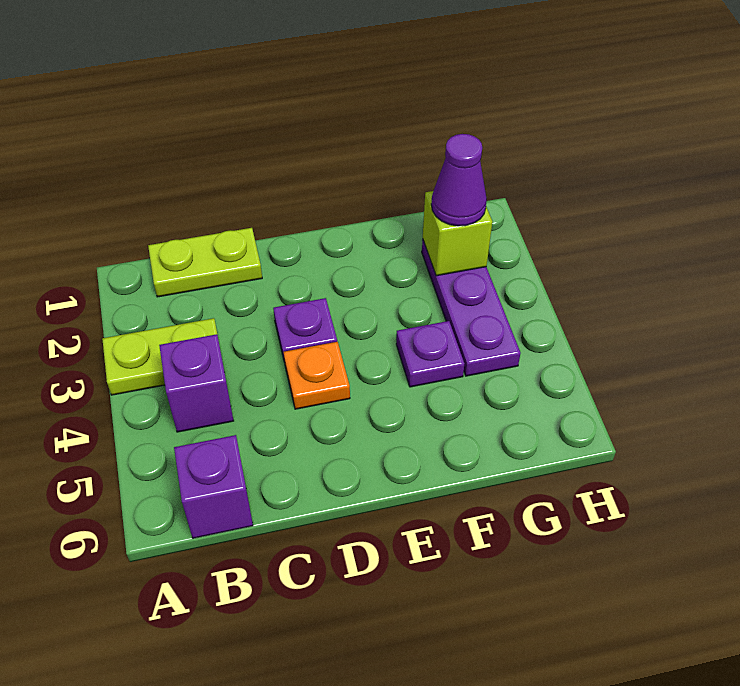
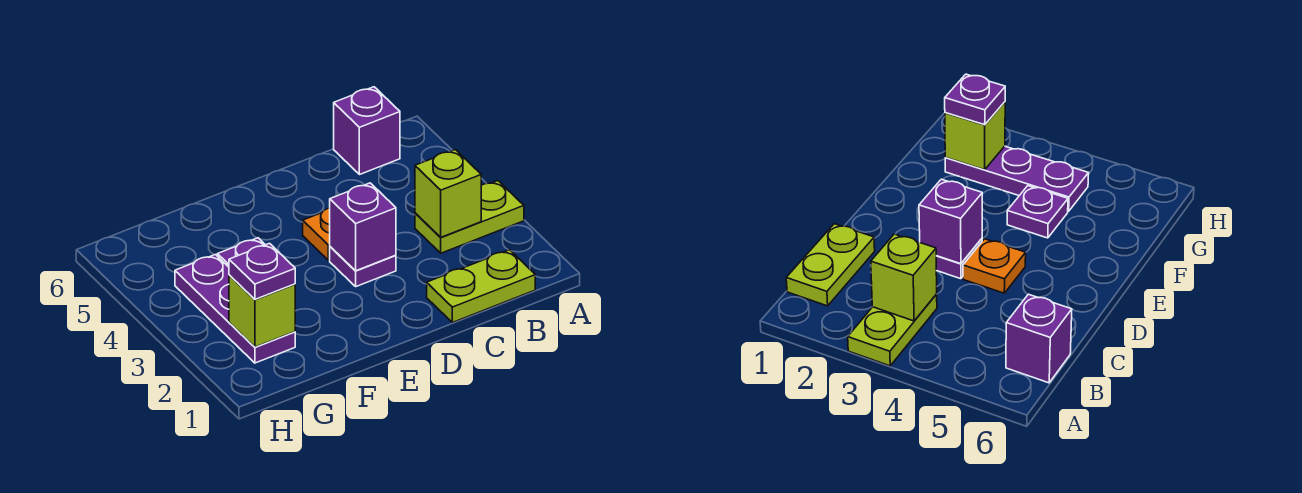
none -> lime brick B3 level 2
purple brick B4 level 1 -> purple brick D3 level 2
purple cone G2 level 3 -> purple plate G2 level 3

